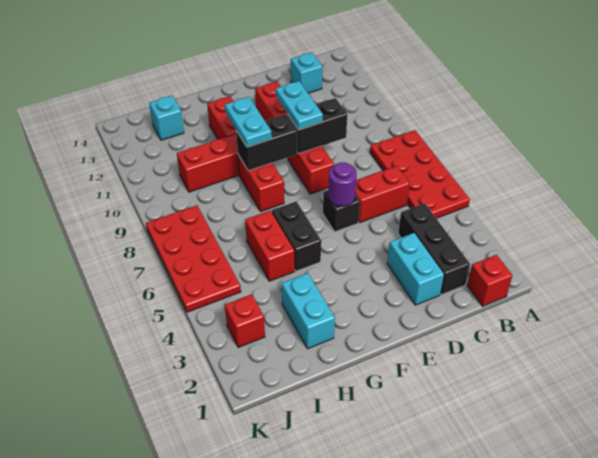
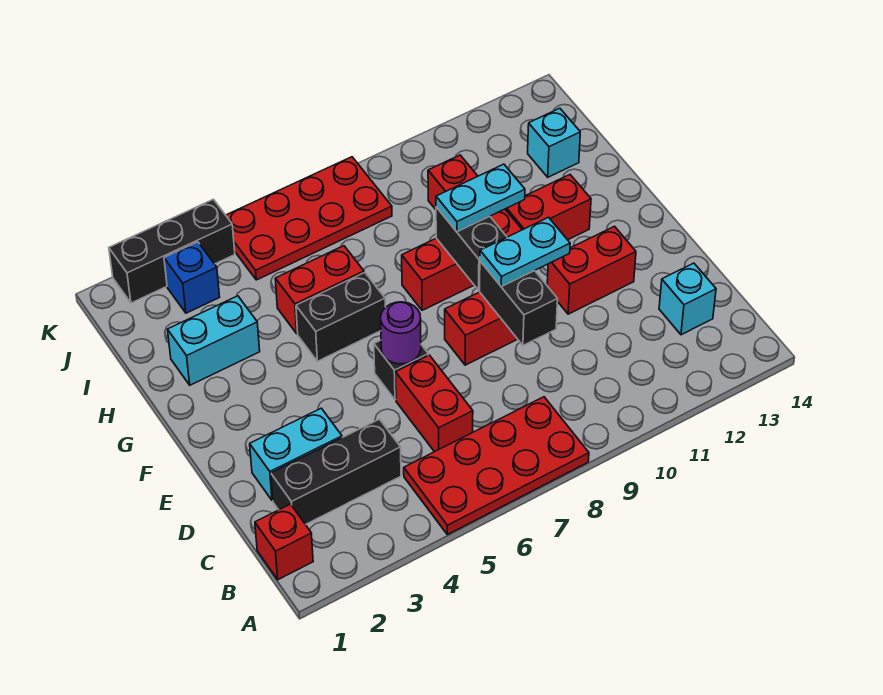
red brick J3 level 1 -> blue brick J3 level 1
none -> black brick K2:K4 level 1

